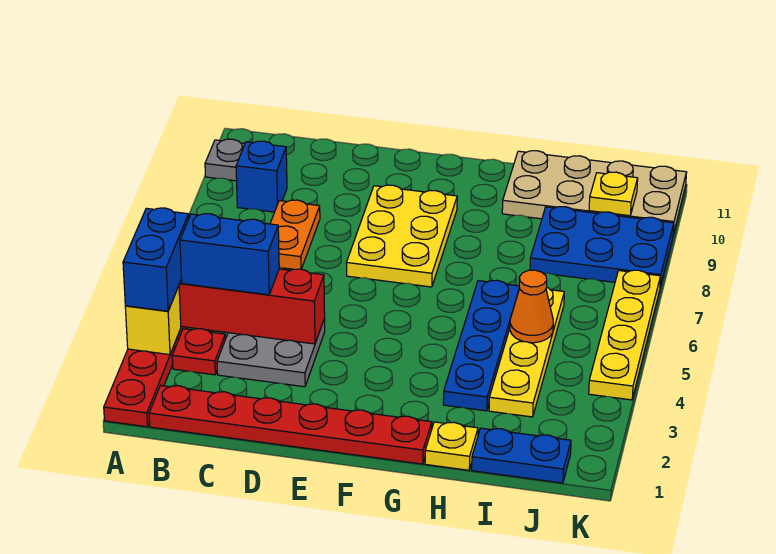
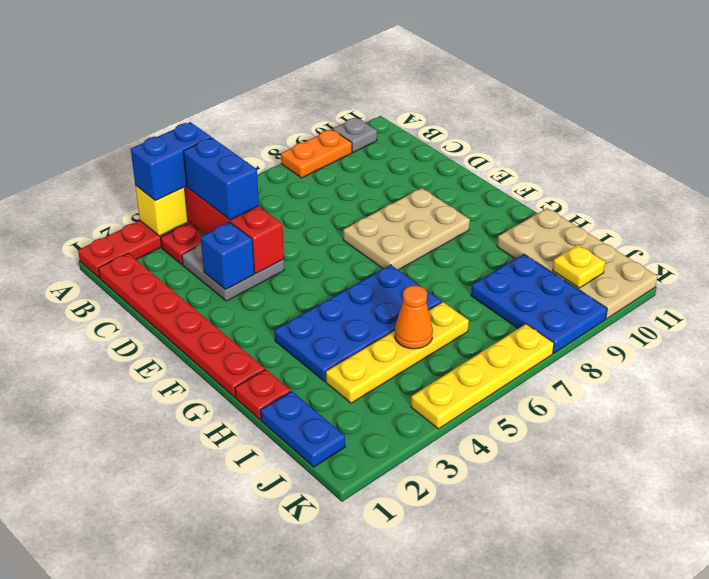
blue brick B9 level 1 -> blue brick D3 level 2
orange plate C7:C8 level 1 -> orange plate A8:A9 level 1
yellow plate E7:F9 level 1 -> tan plate E7:F9 level 1
yellow plate H1 level 1 -> red plate H1 level 1
blue plate H3:H6 level 1 -> blue plate G3:H6 level 1

